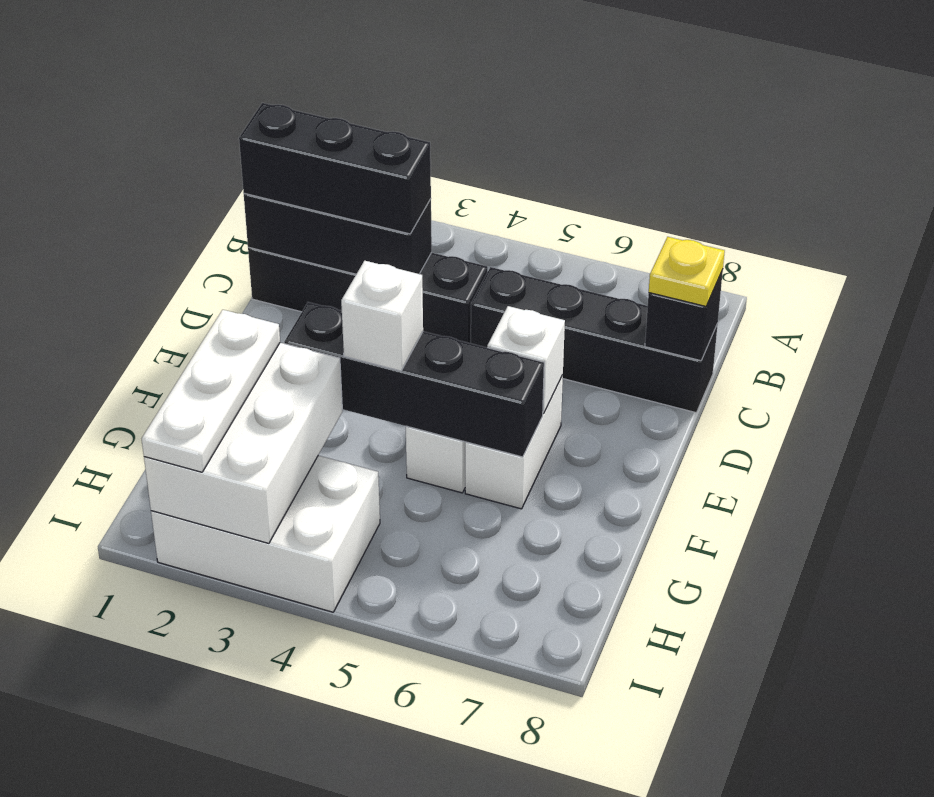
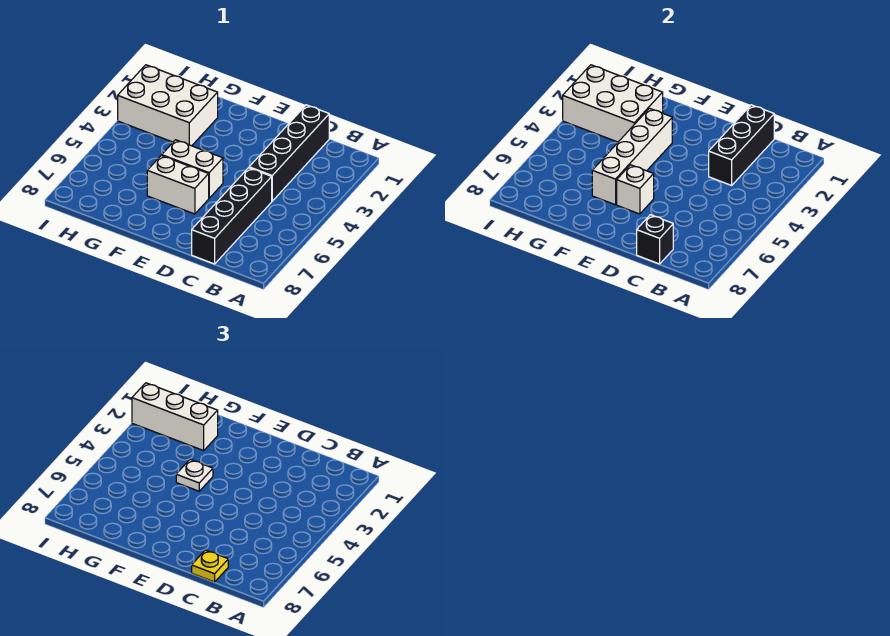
black brick C1:C3 level 3 -> none
black brick F3:F6 level 2 -> white brick F3:F6 level 2
white brick F4 level 3 -> white plate F4 level 3
white plate G2:I2 level 3 -> white brick G2:I2 level 3
white brick H2:I4 level 1 -> white brick G2:I3 level 1

